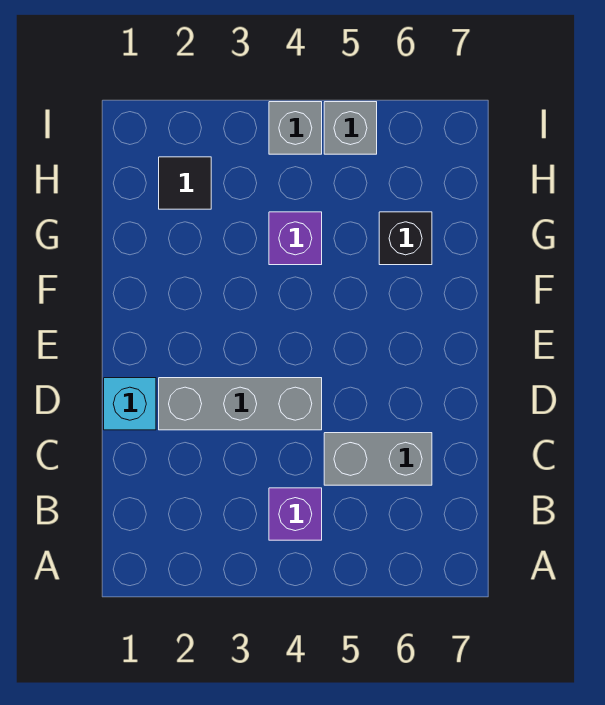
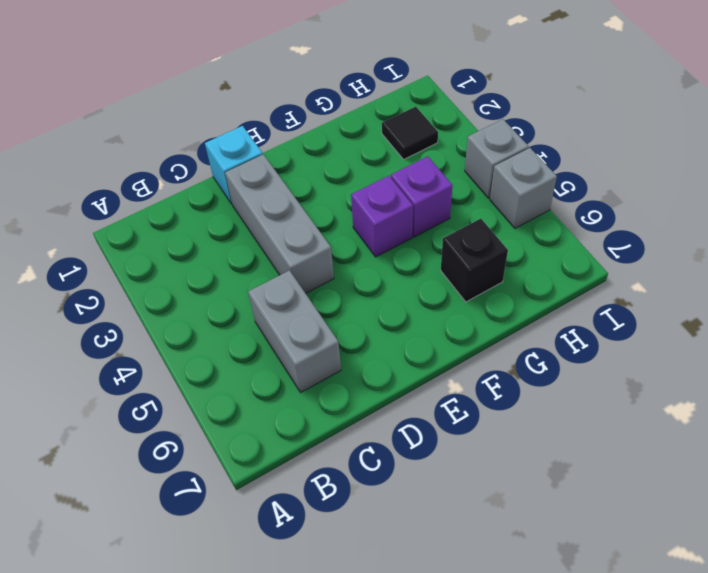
purple brick B4 level 1 -> purple brick F4 level 1

